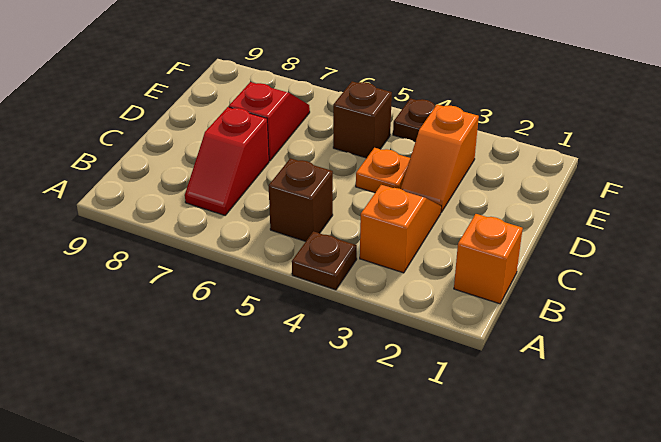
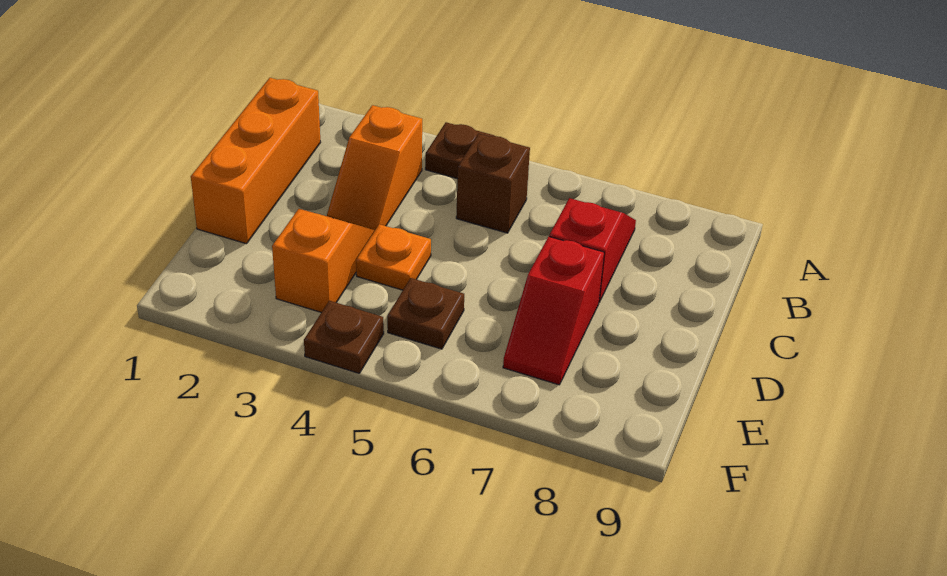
orange brick B1 level 1 -> orange brick B1:D1 level 1
brown brick E5 level 1 -> brown plate E5 level 1

